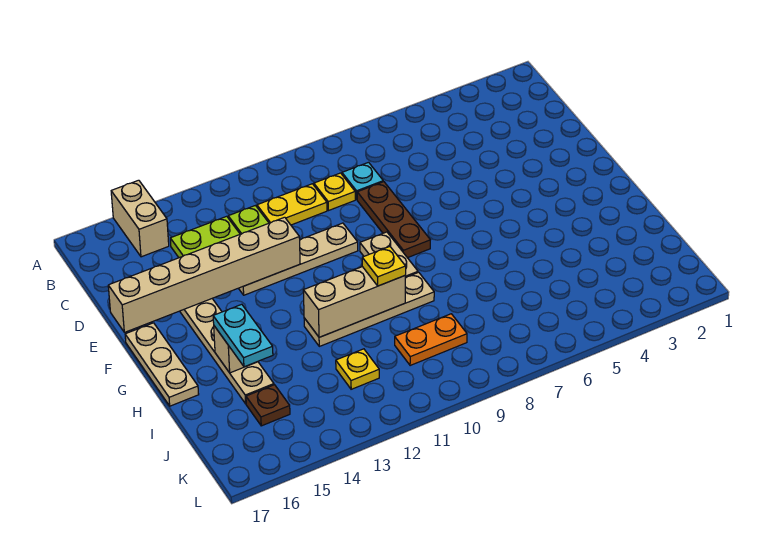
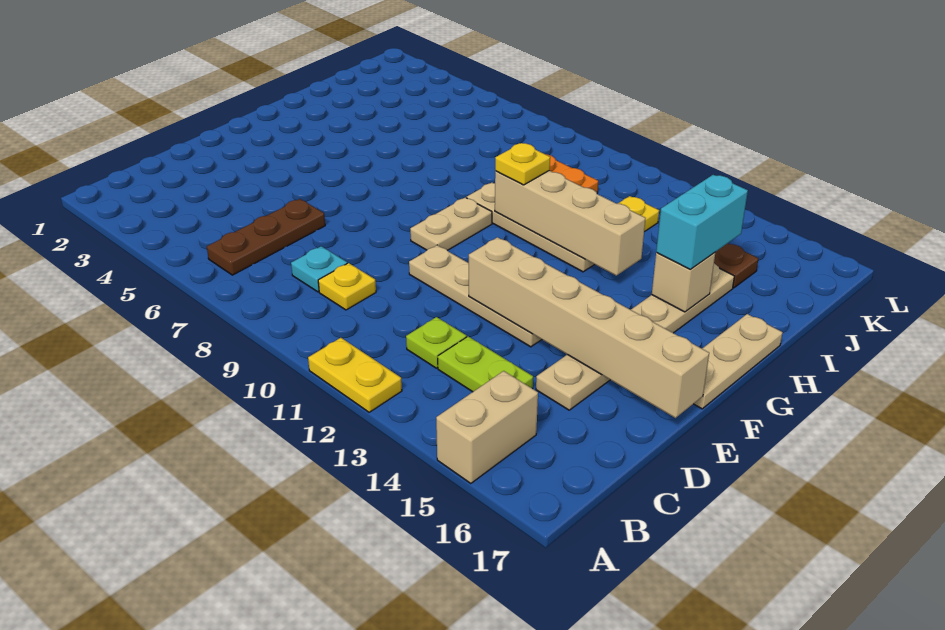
yellow plate C10:C11 level 1 -> yellow plate A11:A12 level 1
brown plate D8:F8 level 1 -> brown plate B6:D6 level 1
tan brick H10:H12 level 2 -> tan brick H10:H13 level 2
cyan plate H15:I15 level 3 -> cyan brick H15:I15 level 3

